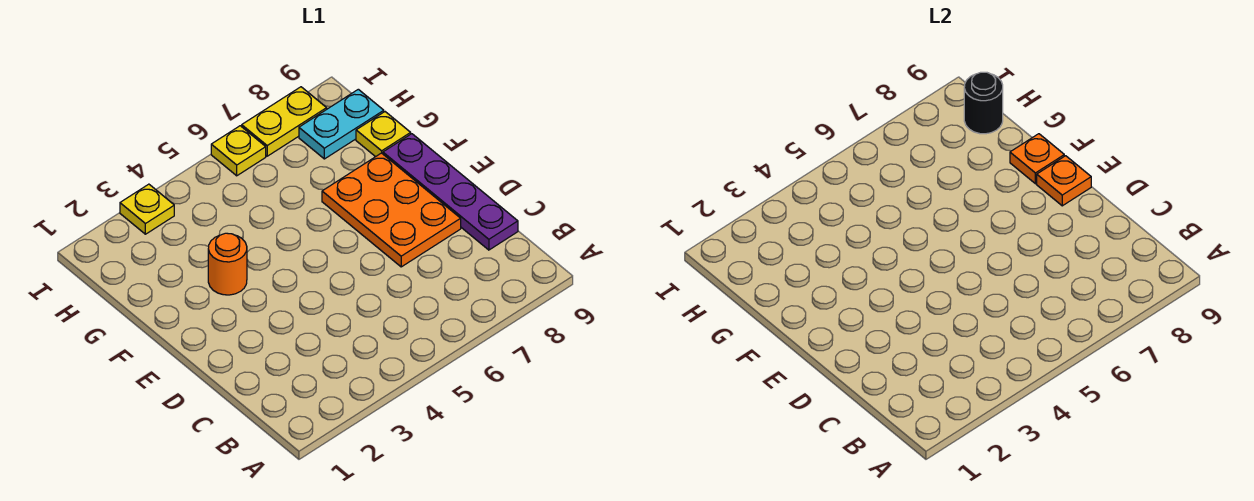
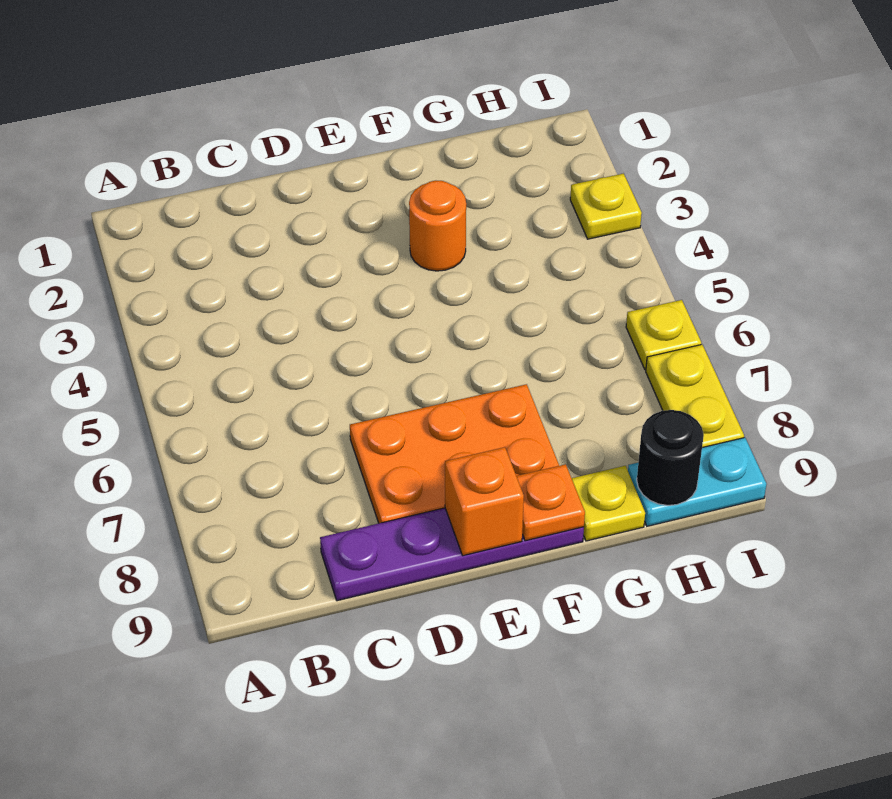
orange plate E9 level 2 -> orange brick E9 level 2
cyan plate H8:H9 level 1 -> cyan plate H9:I9 level 1

